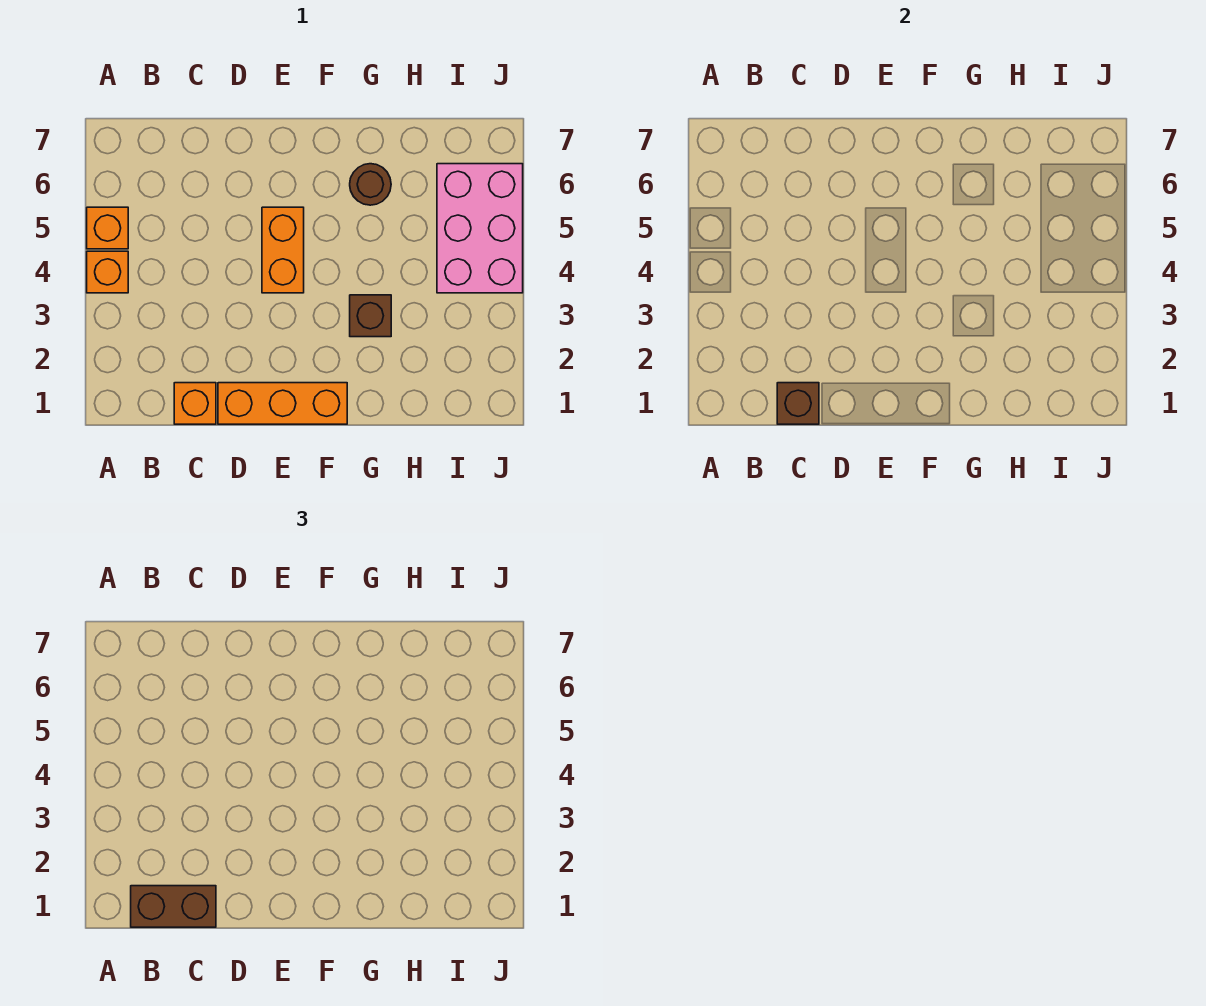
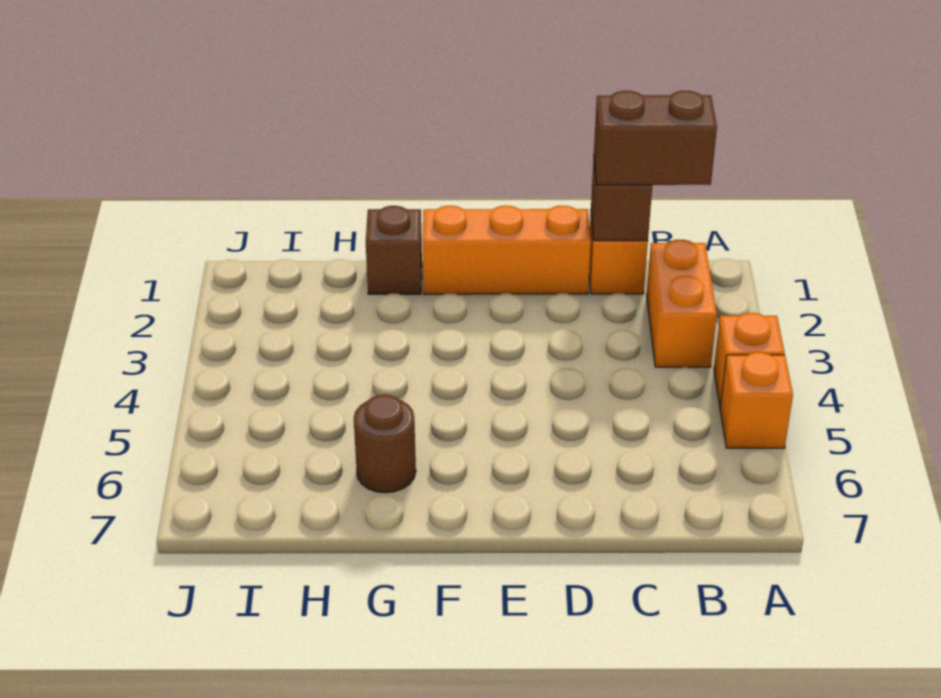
orange brick E4:E5 level 1 -> orange brick B2:B3 level 1
brown brick G3 level 1 -> brown brick G1 level 1
pink brick I4:J6 level 1 -> none

